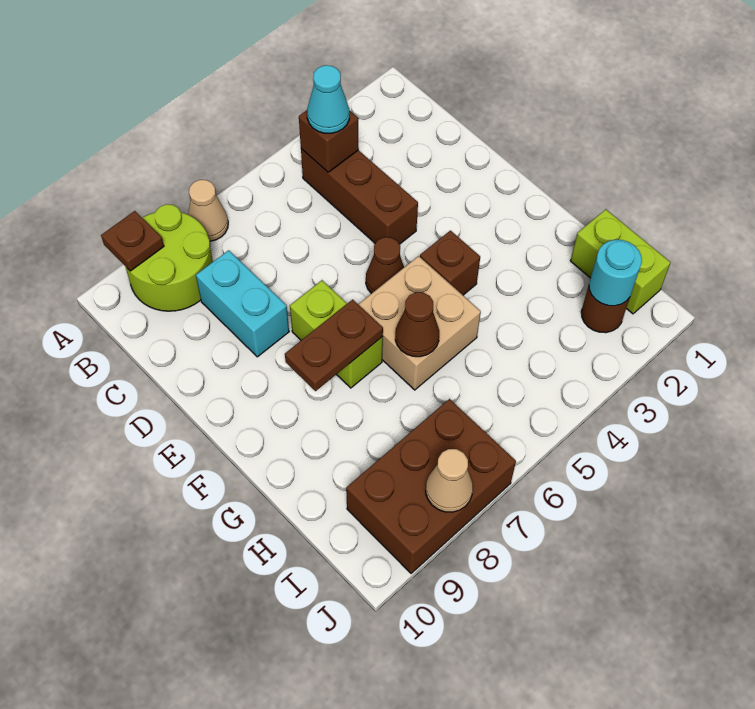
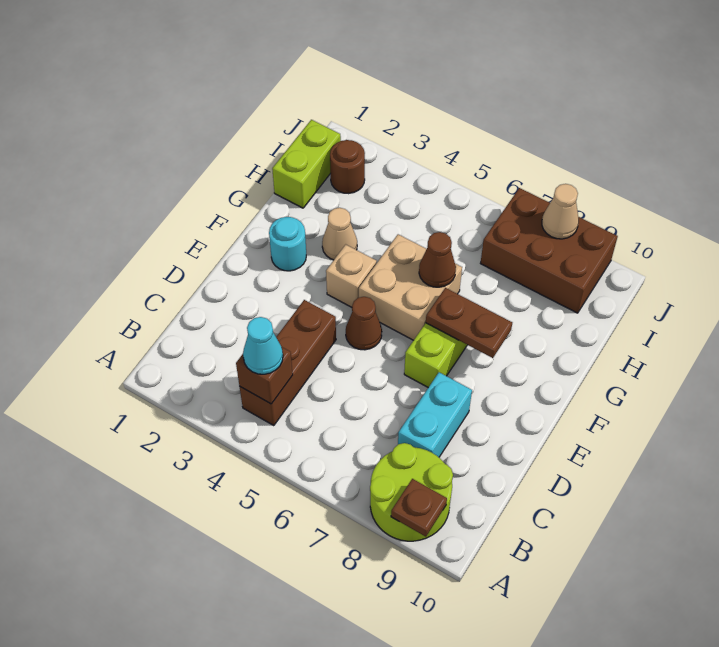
tan cone A7 level 1 -> tan cone G3 level 1
brown brick F4 level 1 -> tan brick F4 level 1
cyan round brick I2 level 2 -> cyan round brick F2 level 1

